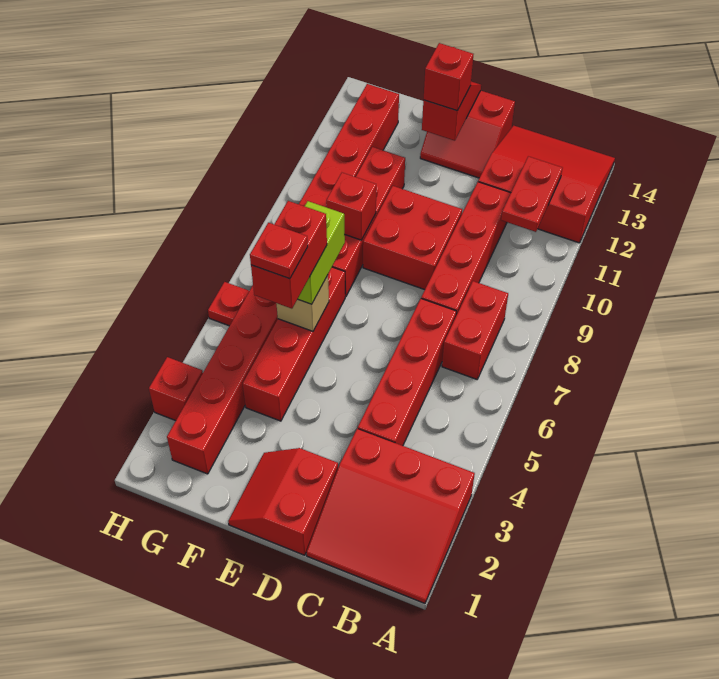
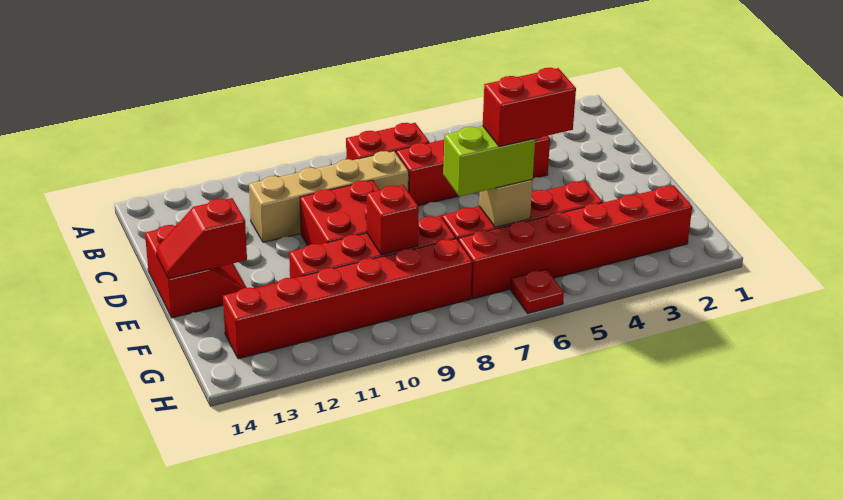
red slope A1:C3 level 1 top 3 -> none
red slope A12:C14 level 1 top 12 -> none
red plate B11:B12 level 2 -> none
red brick C8:C11 level 1 -> tan brick C8:C11 level 1
red slope D1:E2 level 1 top D -> none
red brick E13 level 3 -> none
red plate F5 level 5 -> none
red brick H3 level 1 -> none

